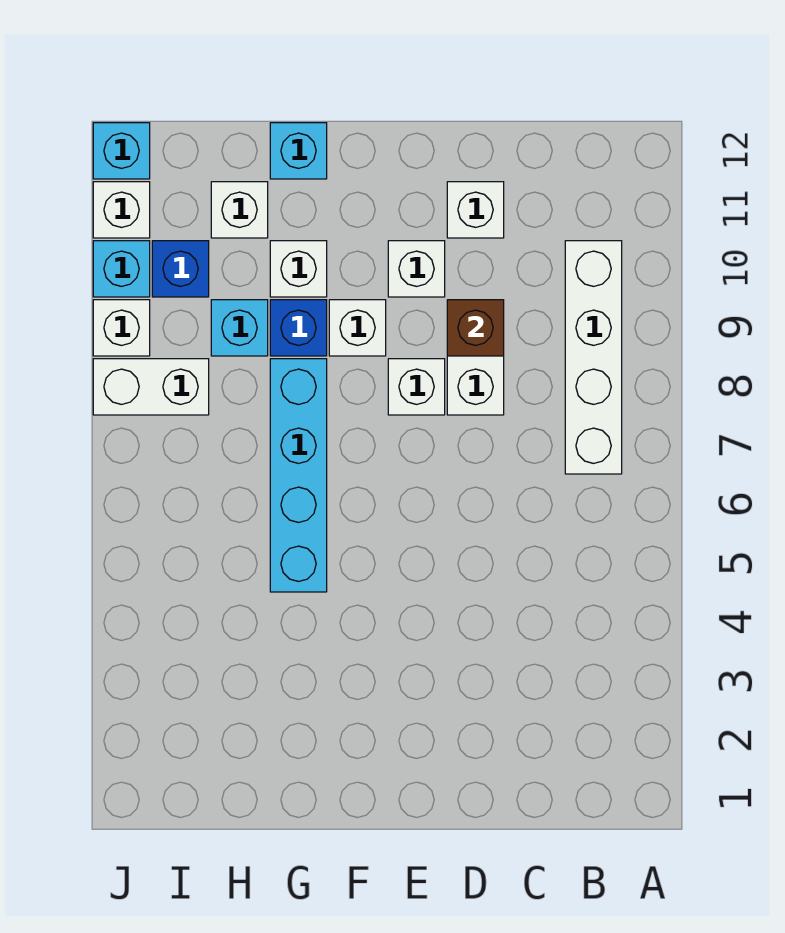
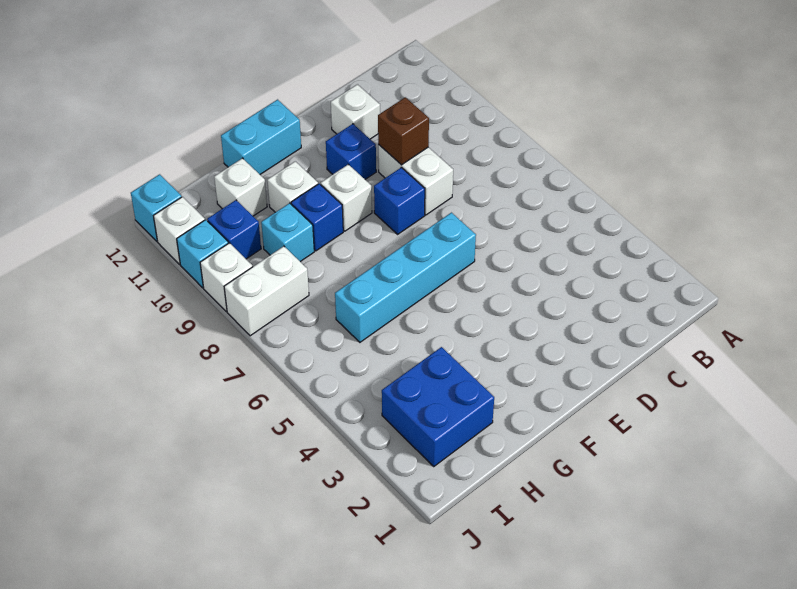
white brick B7:B10 level 1 -> none
white brick E8 level 1 -> blue brick E8 level 1
white brick E10 level 1 -> blue brick E10 level 1
cyan brick G5:G8 level 1 -> cyan brick E6:H6 level 1
cyan brick G12 level 1 -> cyan brick F12:G12 level 1
none -> blue brick H2:I3 level 1

